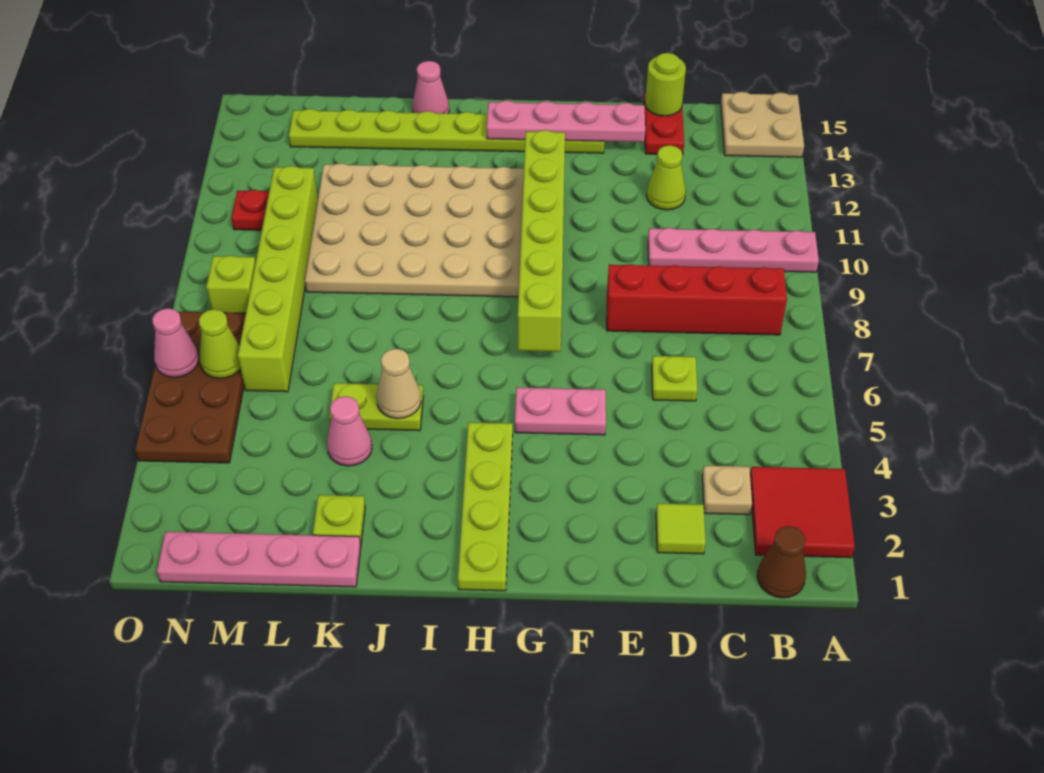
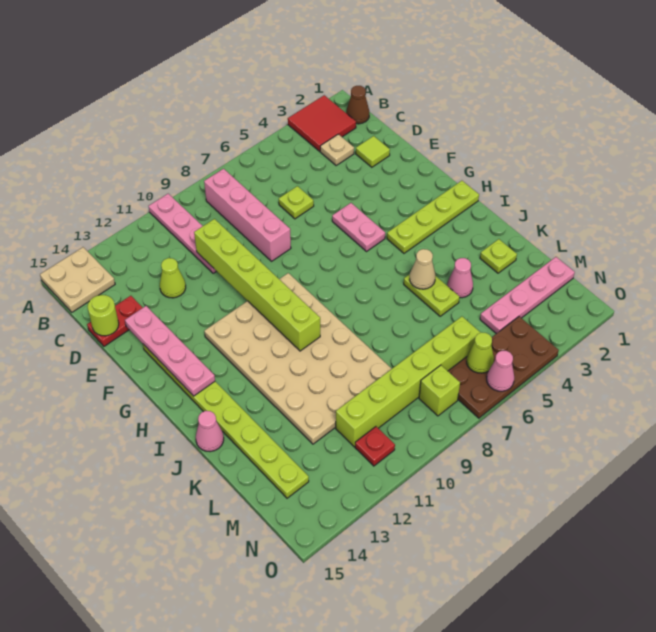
red brick B8:E8 level 1 -> pink brick B8:E8 level 1
lime brick G7:G12 level 2 -> lime brick D10:I10 level 2
pink plate K1:N1 level 1 -> pink plate M1:M4 level 1

